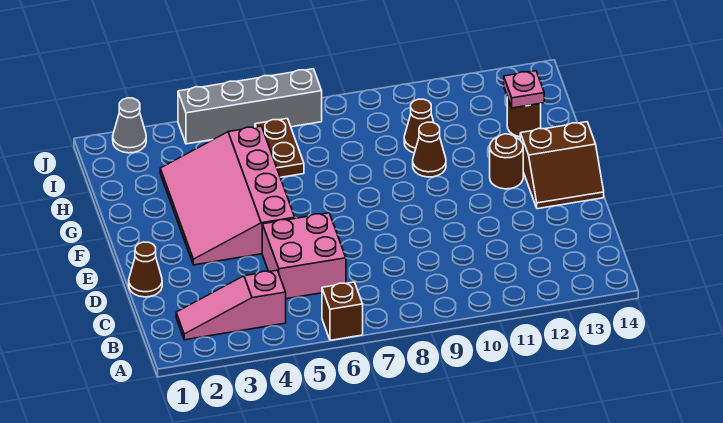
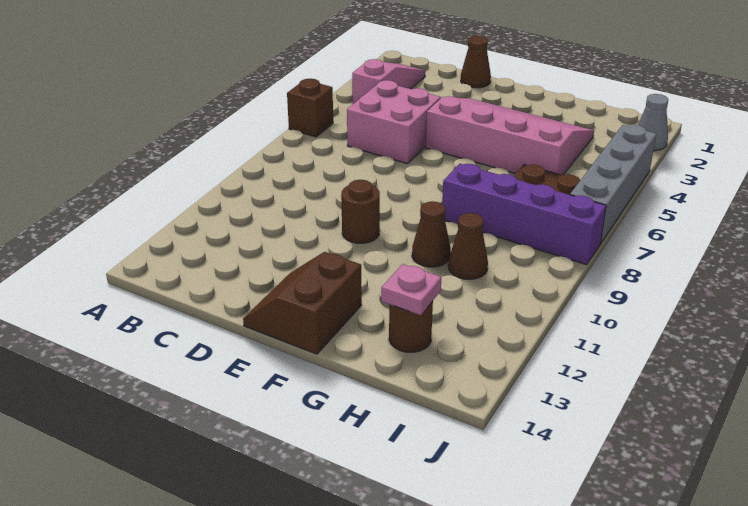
brown round brick F12 level 1 -> brown round brick E10 level 1
none -> purple brick G8:J8 level 1

